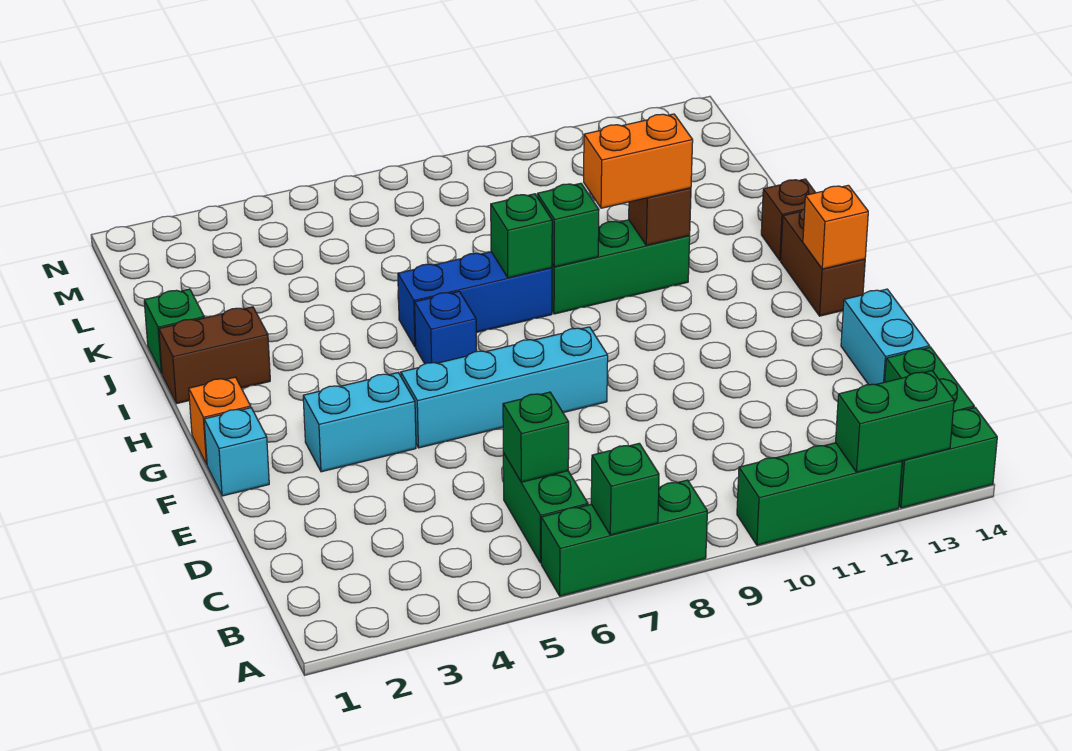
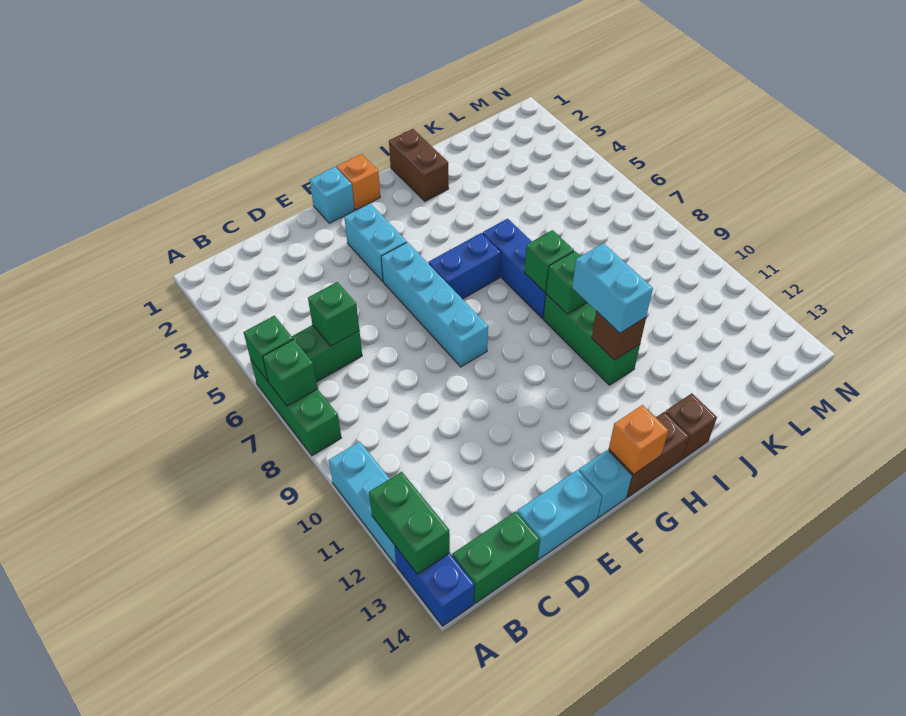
green brick A10:A12 level 1 -> cyan brick A10:A12 level 1
green brick A13:A14 level 1 -> blue brick A13:A14 level 1
none -> cyan brick F14 level 1
blue brick H6 level 1 -> blue brick G6:H6 level 1
orange brick I10:I11 level 3 -> cyan brick I10:I11 level 3
green brick J1 level 1 -> green brick A6 level 2

